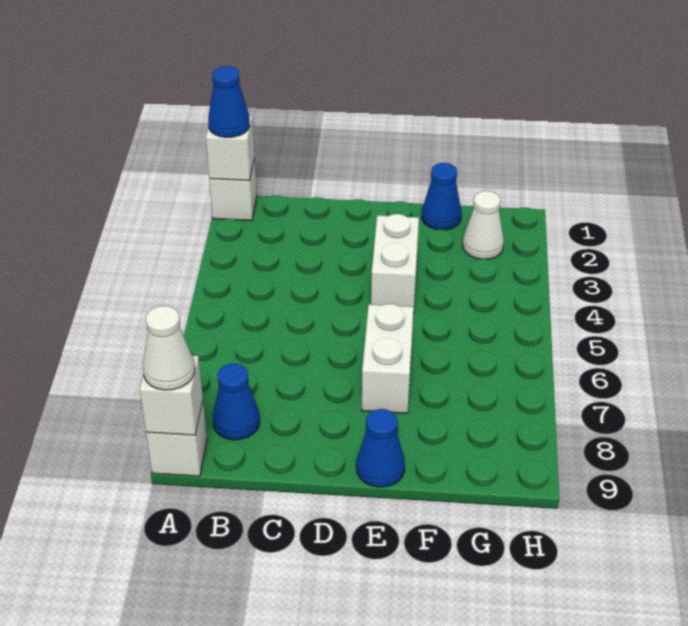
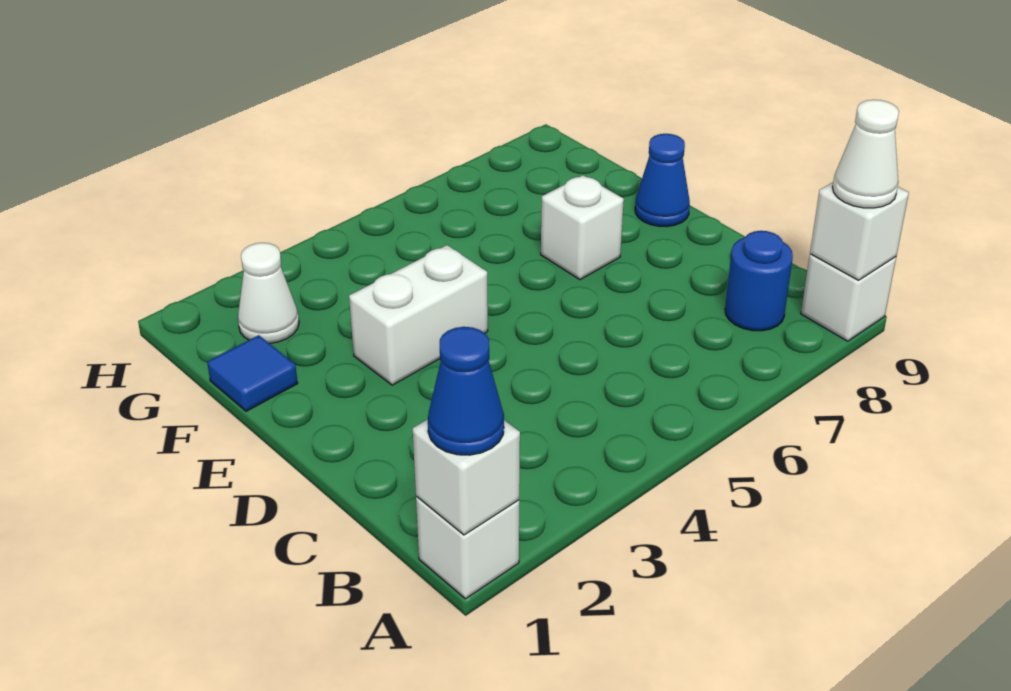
blue cone B8 level 1 -> blue round brick B8 level 1
white brick E6:E7 level 1 -> white brick E7 level 1
blue cone F1 level 1 -> blue tile F1 level 1

